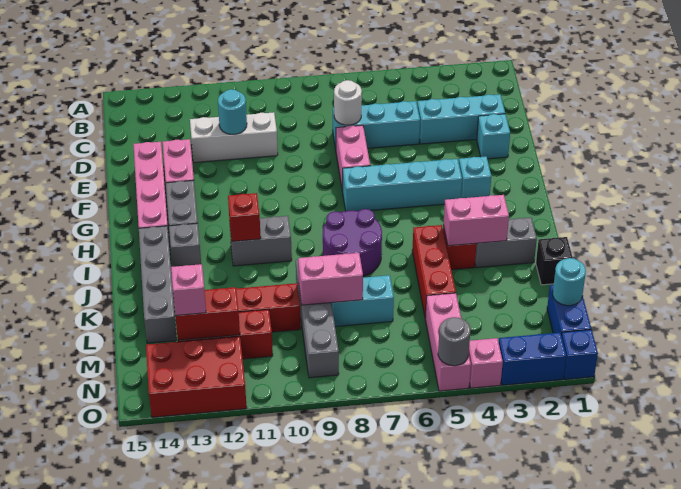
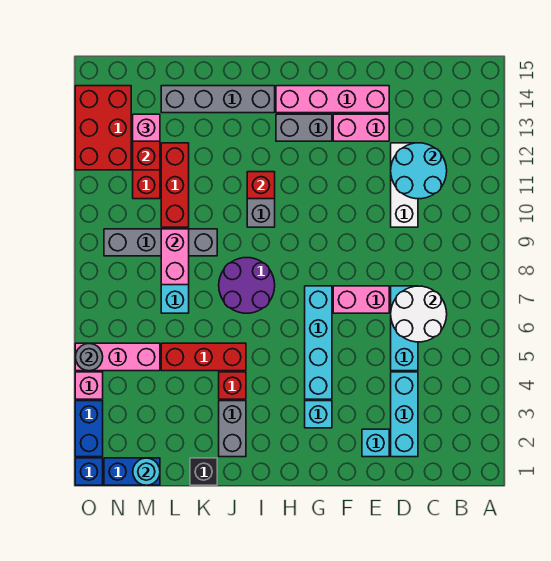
white round brick D7 level 2 -> white round brick C6:D7 level 2
cyan round brick D11 level 2 -> cyan round brick C11:D12 level 2
grey brick I13 level 1 -> none
pink brick J3:J4 level 2 -> none

